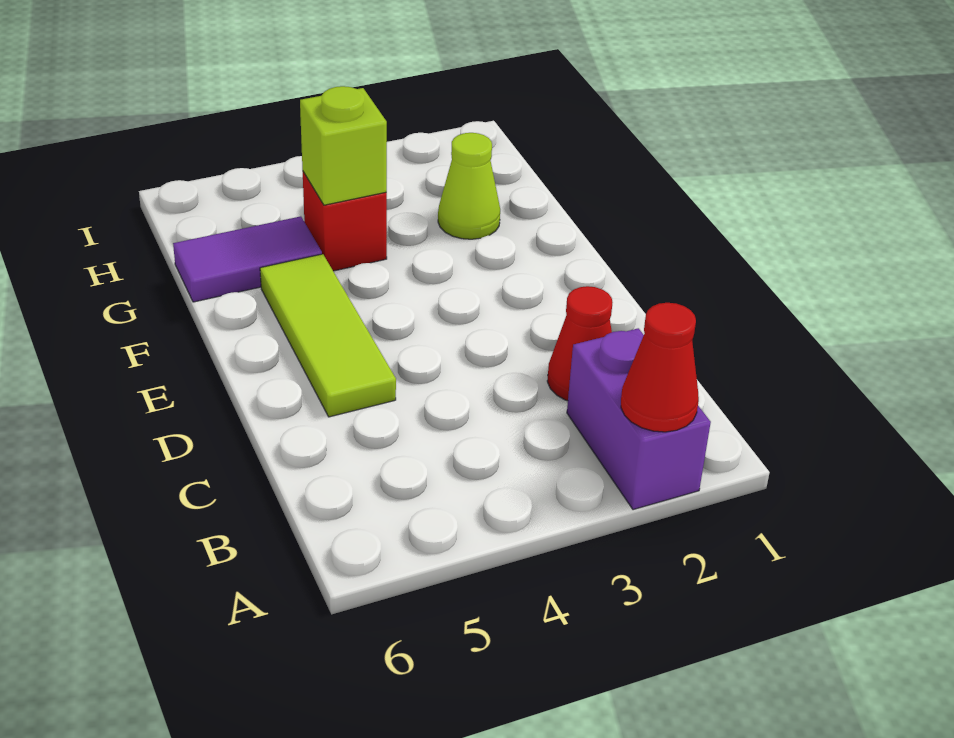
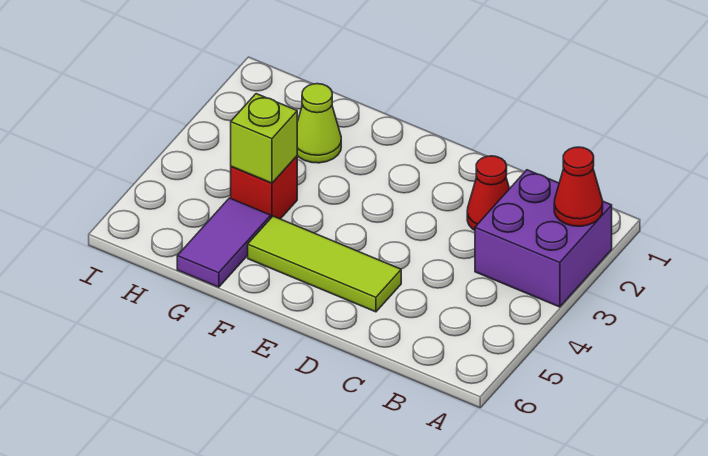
purple brick A2:B2 level 1 -> purple brick A2:B3 level 1

